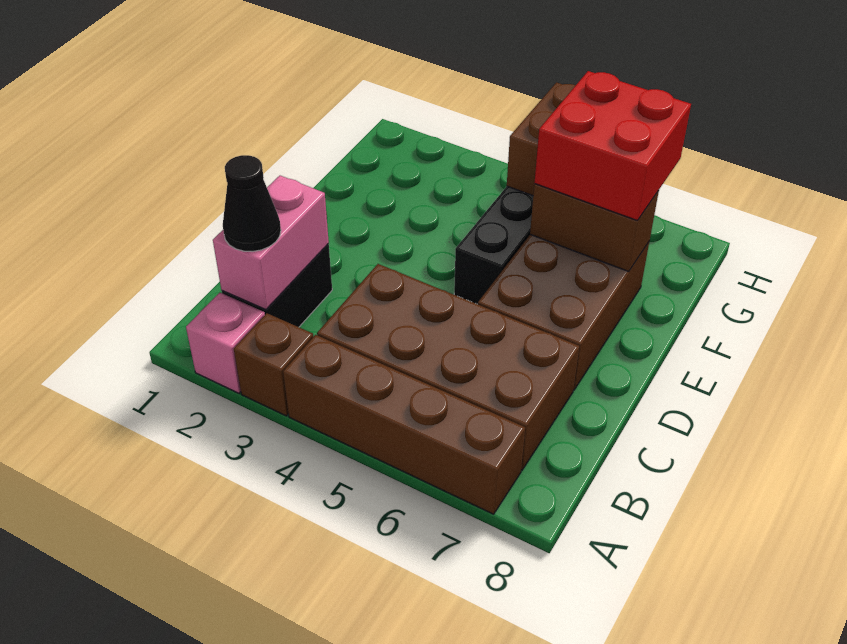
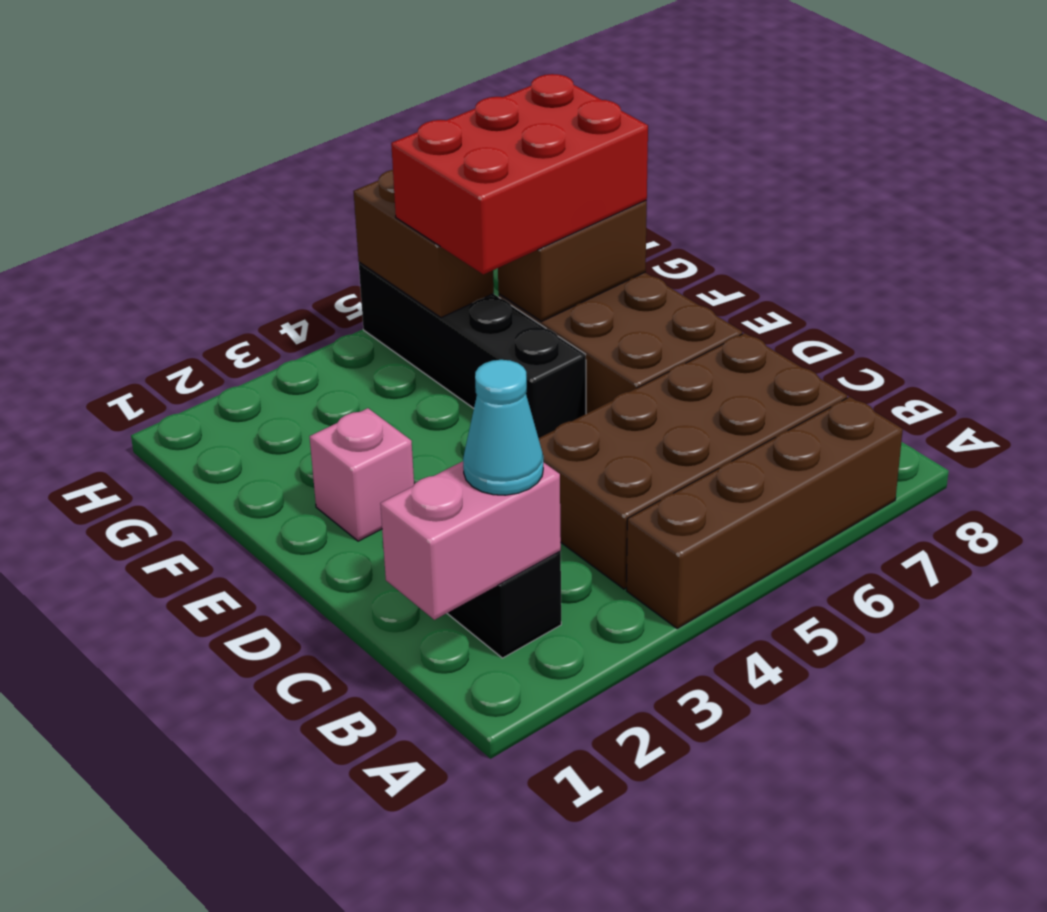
pink brick A2 level 1 -> pink brick E2 level 1
brown brick A3 level 1 -> none
pink brick B2:C2 level 2 -> pink brick B1:B2 level 2
black cone B2 level 3 -> cyan cone B2 level 3
red brick F6:G7 level 3 -> red brick F5:G7 level 3

